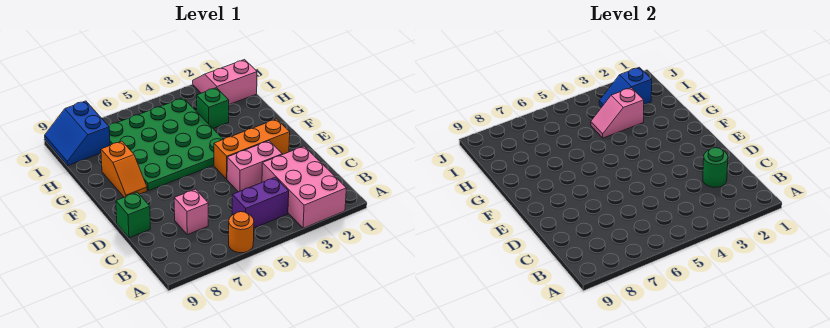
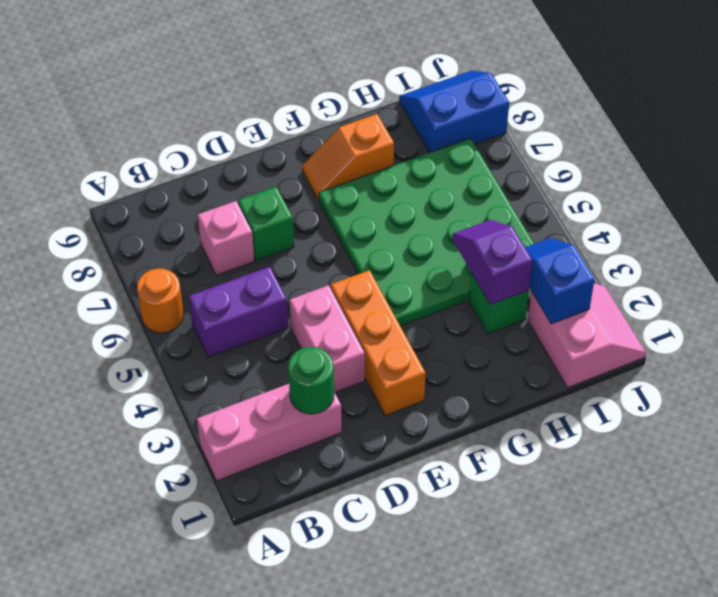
pink brick A2:C3 level 1 -> pink brick A2:C2 level 1
purple brick B4:B5 level 1 -> purple brick B5:C5 level 1
green brick D9 level 1 -> green brick D7 level 1
pink slope H3:H4 level 2 top 3 -> purple slope H3:H4 level 2 top 3

